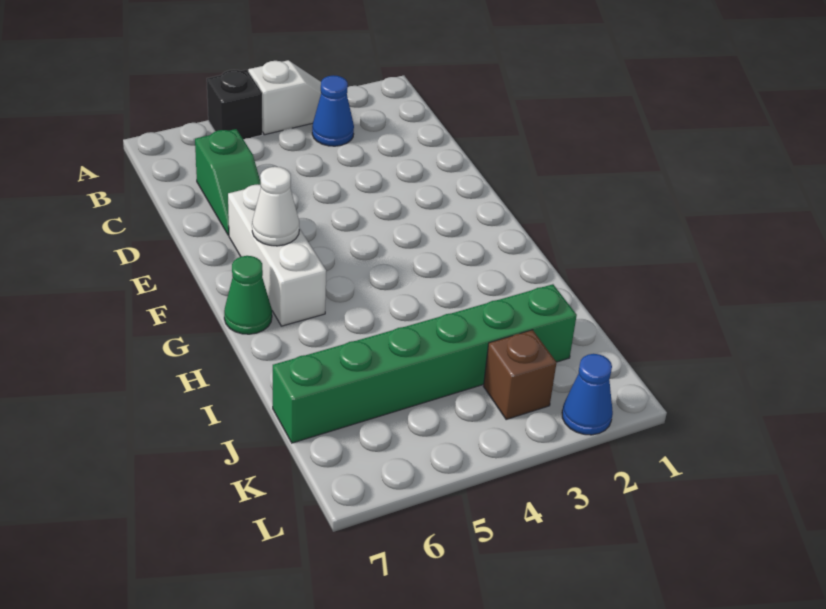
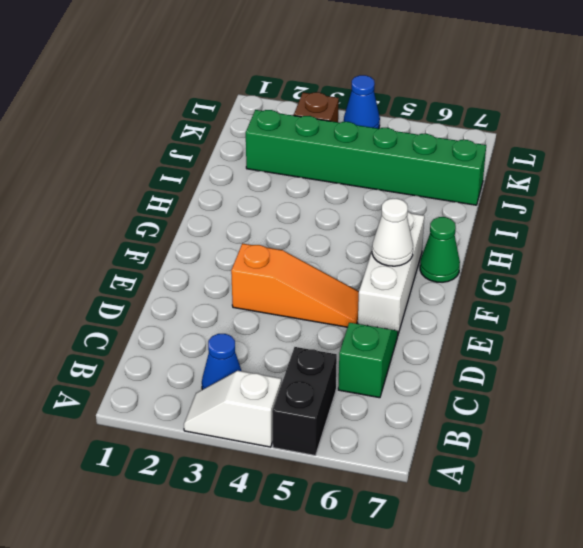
black brick A5 level 1 -> black brick A5:B5 level 1
none -> orange slope E3:E5 level 1 top 3
blue cone L2 level 1 -> blue cone L4 level 1

